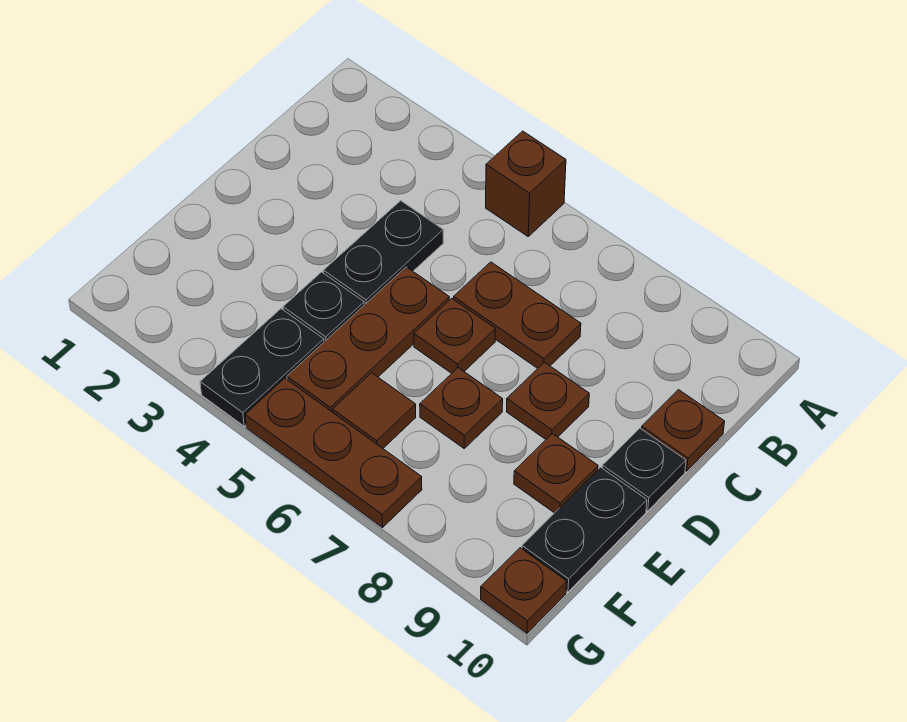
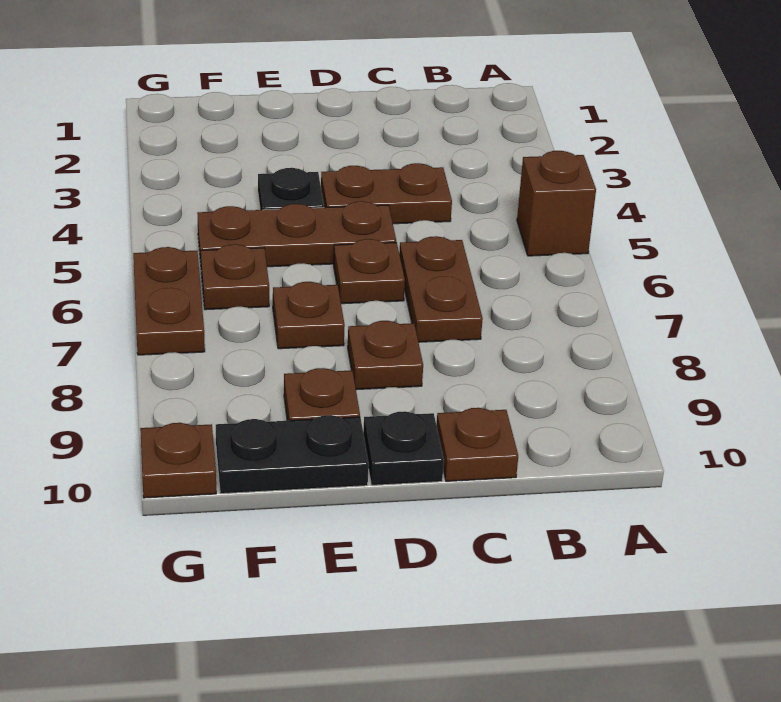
black plate C4:D4 level 1 -> brown plate C4:D4 level 1
black plate F4:G4 level 1 -> none
brown tile F6 level 1 -> brown plate F6 level 1
brown plate G5:G7 level 1 -> brown plate G6:G7 level 1

